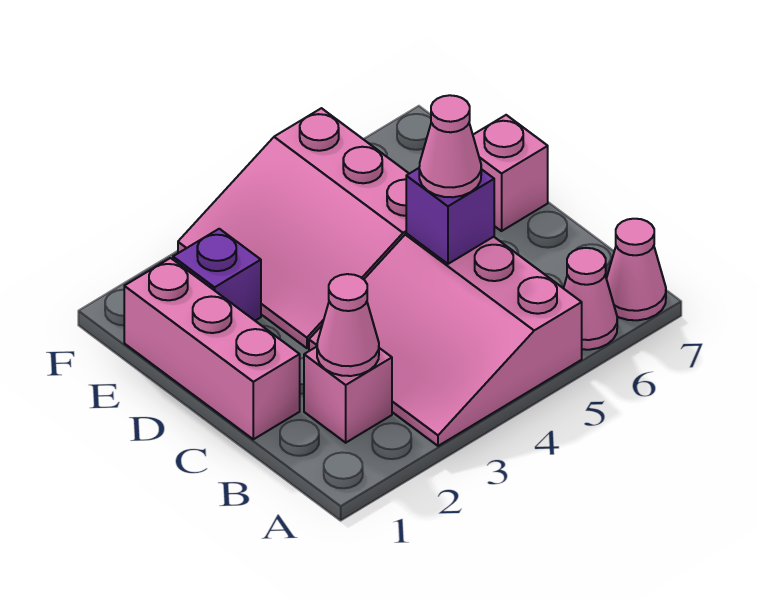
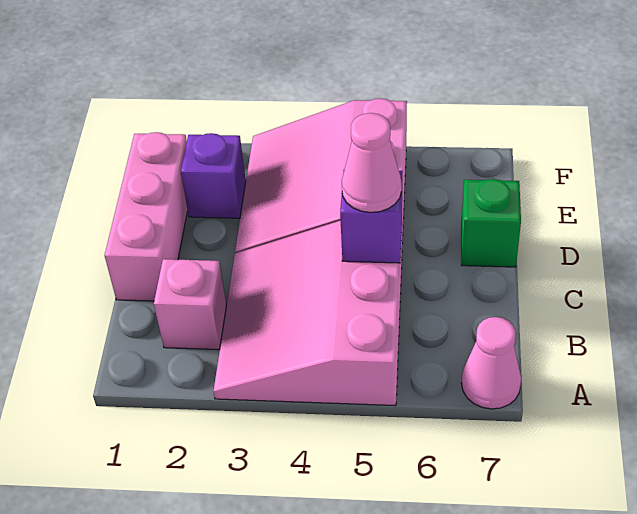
pink cone A6 level 1 -> none
pink cone B2 level 2 -> none
pink brick D7 level 1 -> green brick D7 level 1

